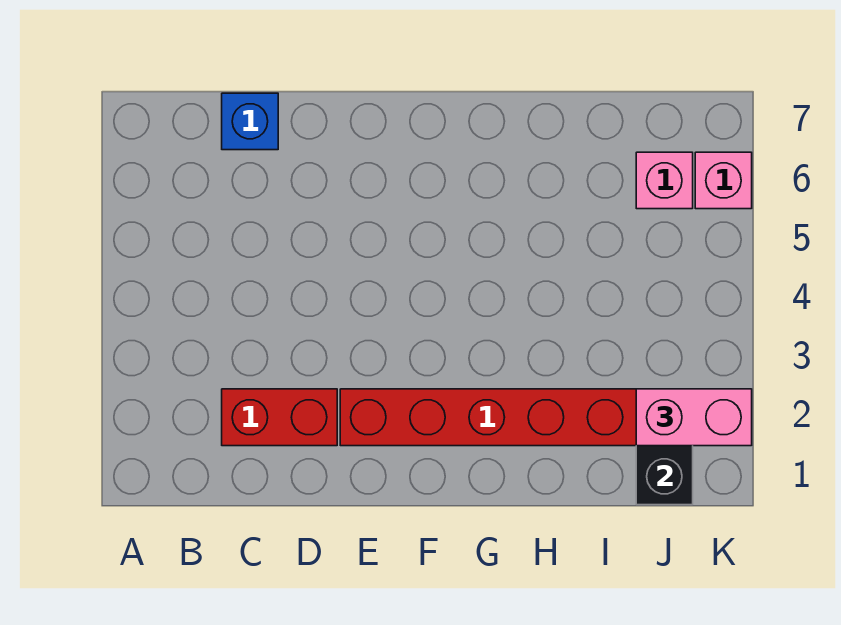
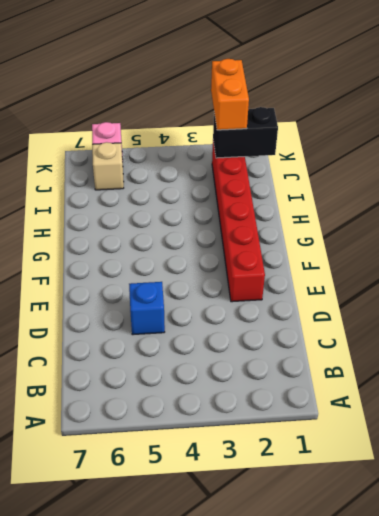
red brick C2:D2 level 1 -> none
blue brick C7 level 1 -> blue brick D5 level 1
pink brick J2:K2 level 3 -> orange brick J2:K2 level 3
pink brick J6 level 1 -> tan brick J6 level 1

